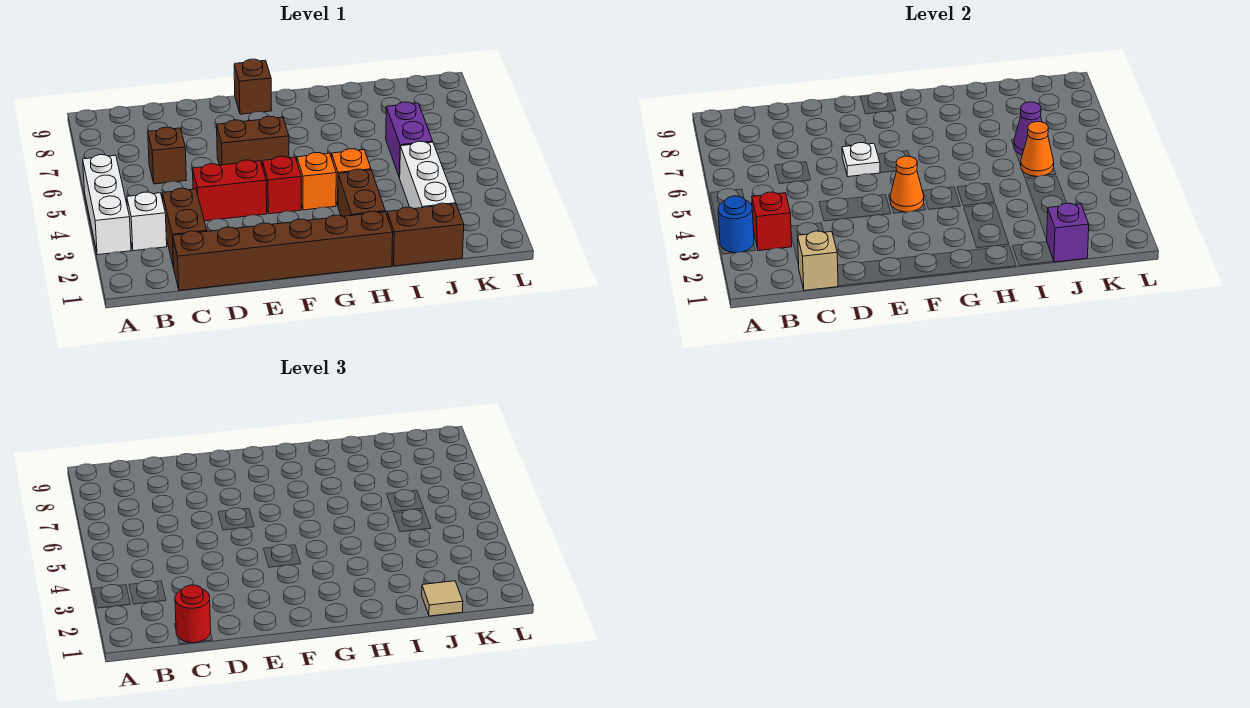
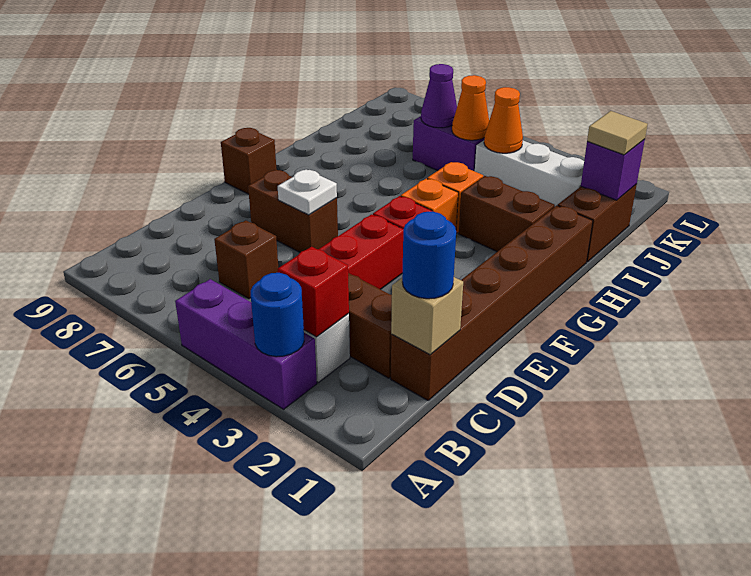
white brick A3:A5 level 1 -> purple brick A3:A5 level 1
red round brick C1 level 3 -> blue round brick C1 level 3
brown brick E6:F6 level 1 -> brown brick E6:E7 level 1
orange cone F4 level 2 -> orange cone J4 level 2

